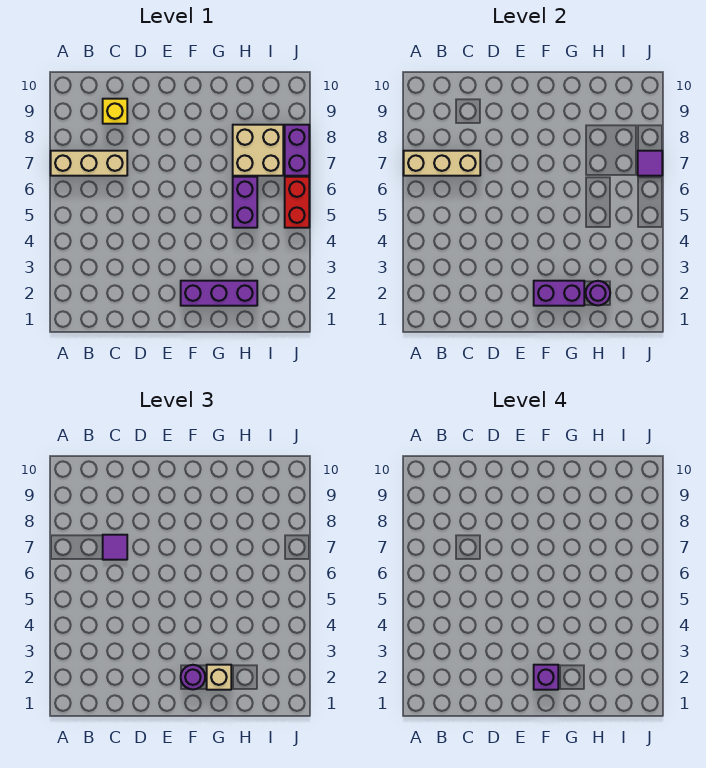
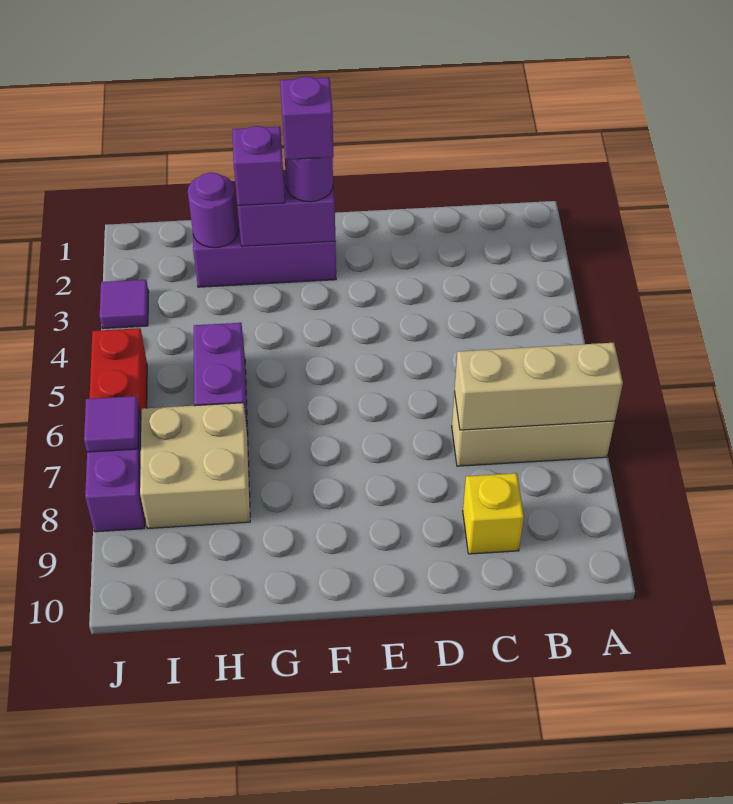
purple tile C7 level 3 -> purple tile J3 level 1
tan brick G2 level 3 -> purple brick G2 level 3

